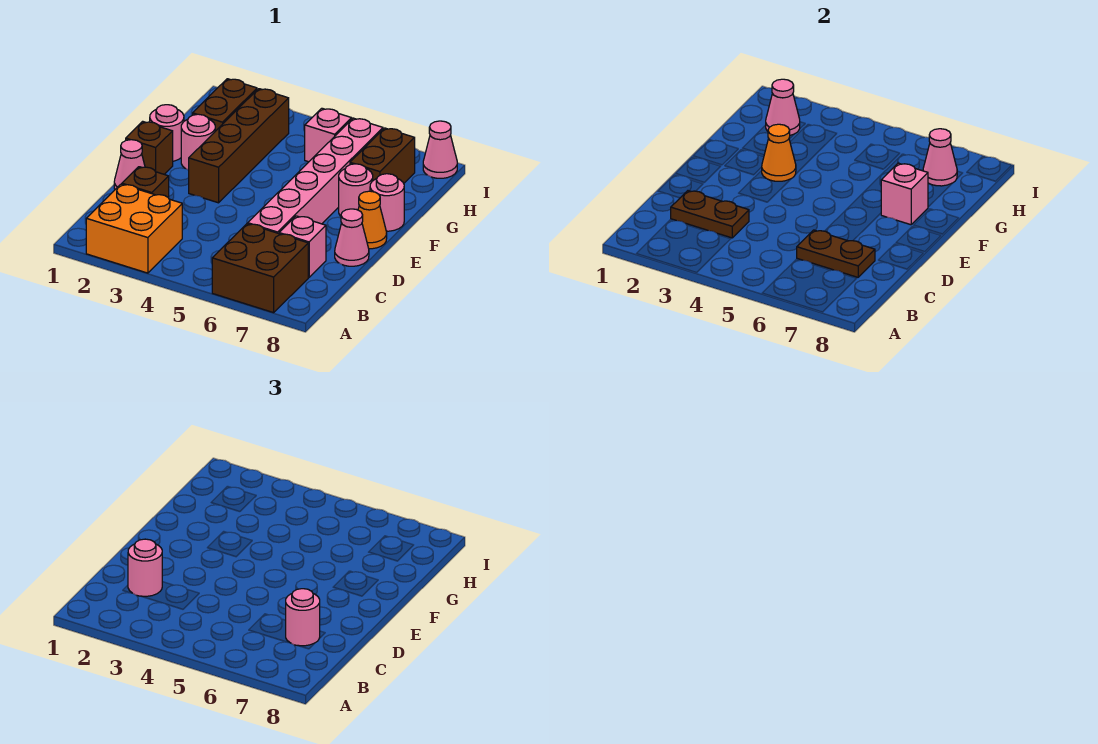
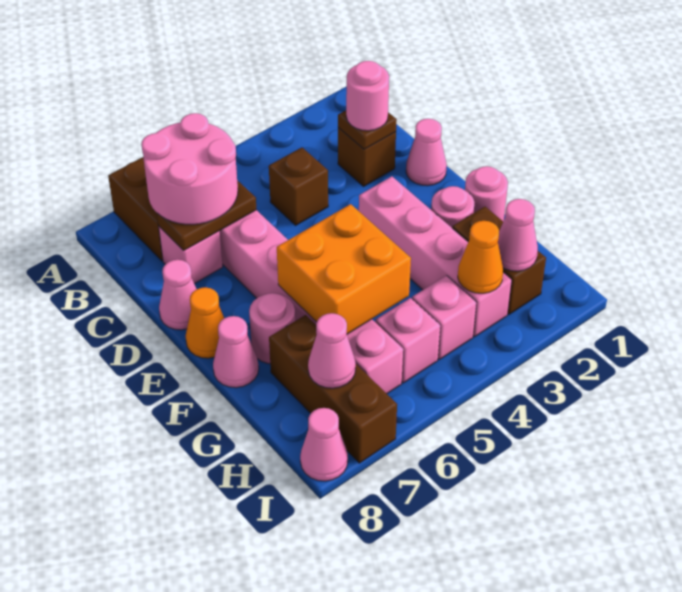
orange brick A2:B3 level 1 -> orange brick F5:G6 level 2
brown plate C2:C3 level 2 -> brown plate C2 level 2
pink round brick C7 level 3 -> pink round brick B6:C7 level 3
brown brick E1 level 1 -> brown brick C4 level 1
brown brick E3:H3 level 1 -> pink brick E3:H3 level 1
orange cone F3 level 2 -> orange cone H3 level 2
pink brick F7 level 2 -> pink brick H4 level 1
pink round brick F8 level 1 -> pink cone F8 level 1
brown brick G7:H7 level 1 -> brown brick G7:I7 level 1

